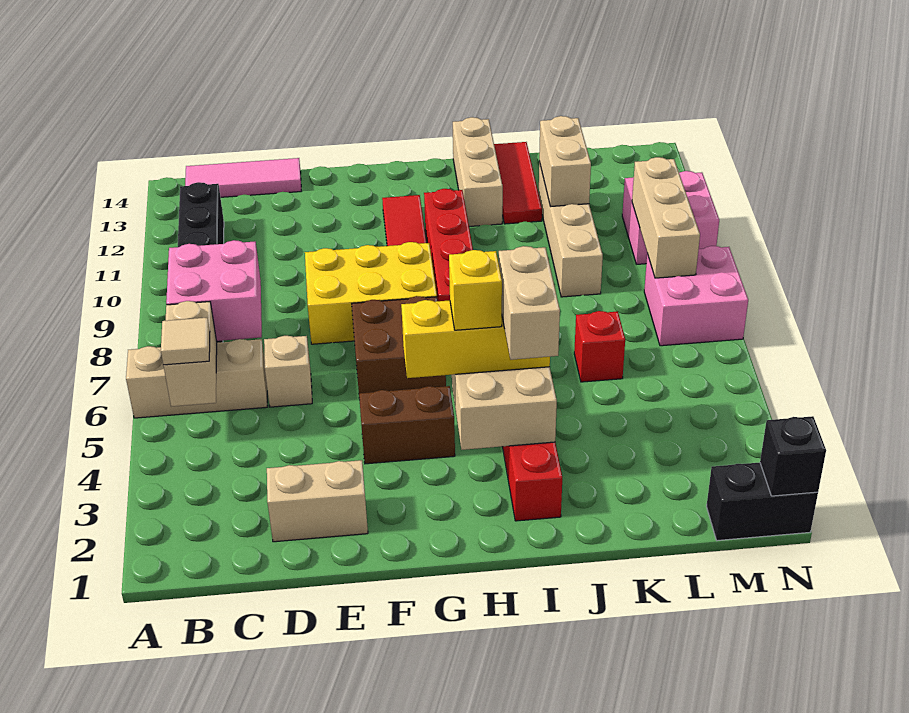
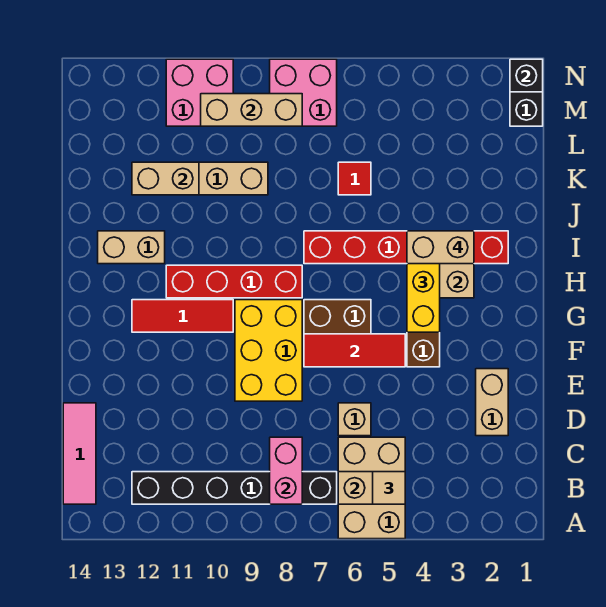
tan brick A6:C6 level 1 -> tan brick A5:C6 level 1
pink brick B7:C8 level 2 -> pink brick B8:C8 level 2
yellow brick H4 level 4 -> none
tan brick I12:I14 level 1 -> tan brick I12:I13 level 1
red tile J12:J14 level 1 -> red tile F5:F7 level 2
red brick K6 level 1 -> red tile K6 level 1

